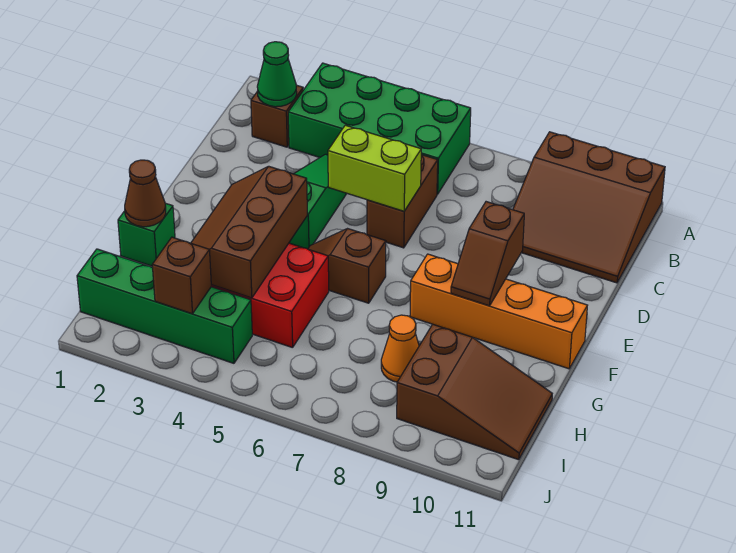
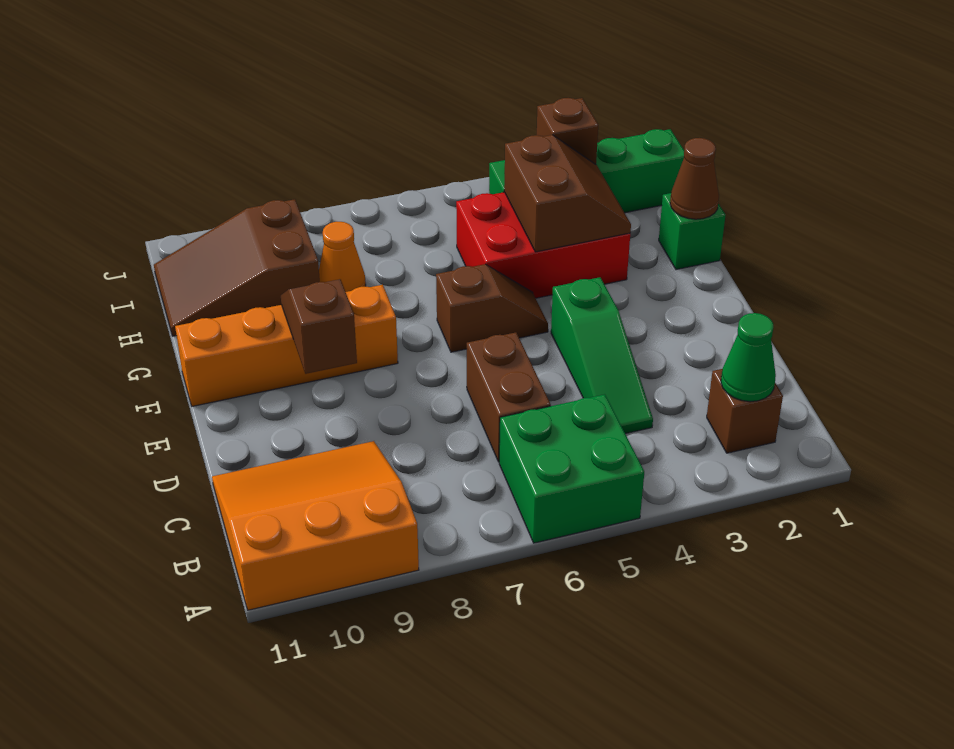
green brick A3:B6 level 1 -> green brick A5:B6 level 1
brown slope A9:C11 level 1 top A -> orange slope A9:C11 level 1 top A
lime brick D5:D6 level 2 -> none
brown slope F3:H4 level 2 top 4 -> brown slope G3:H4 level 2 top 4

